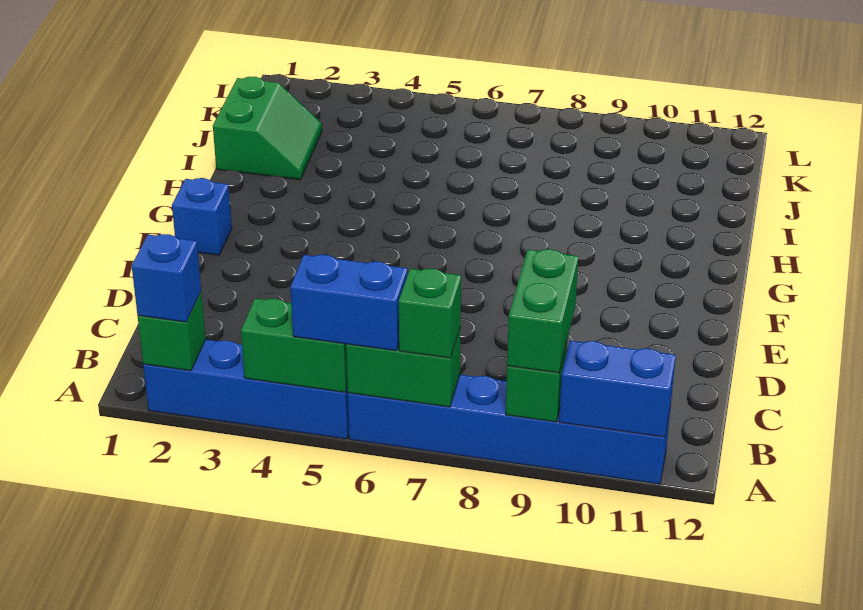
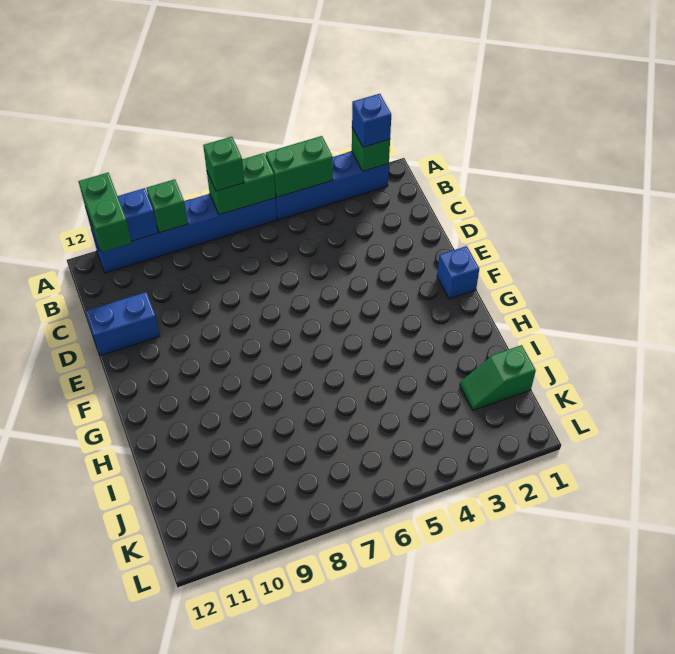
blue brick A5:A6 level 3 -> blue brick D11:D12 level 1
green brick A9:B9 level 3 -> green brick A11:B11 level 3
green slope I1:J2 level 1 top 1 -> green slope J1:J2 level 1 top 1

